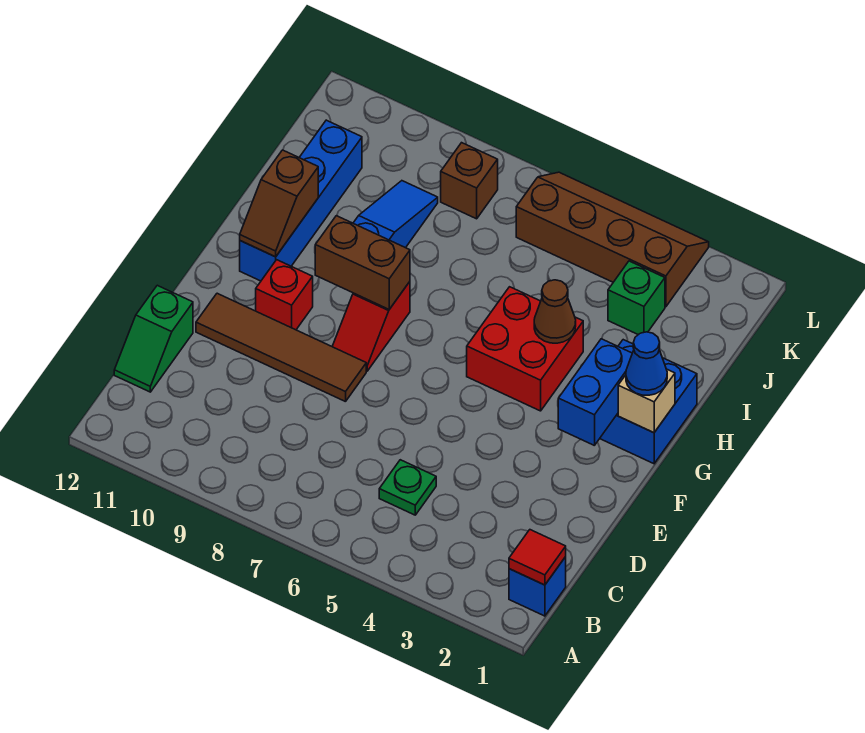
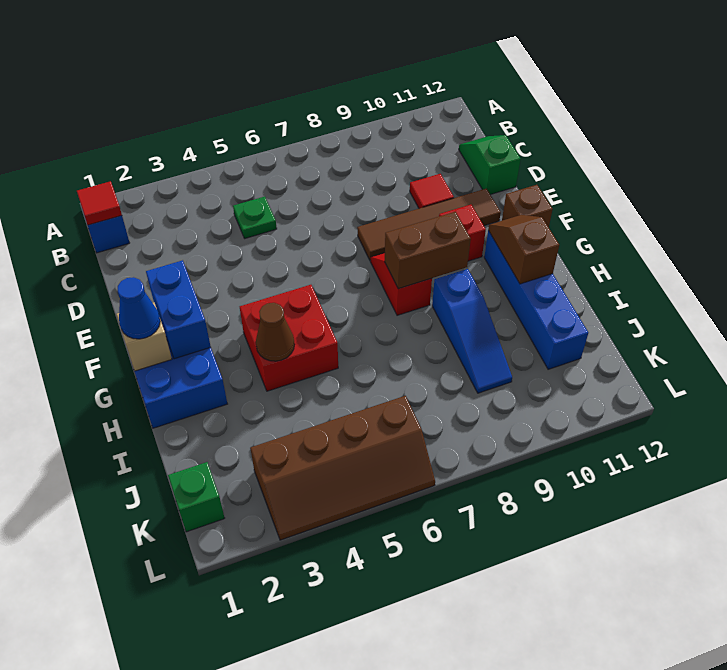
none -> red tile D10 level 1
green brick J3 level 1 -> green brick K1 level 1
brown brick K8 level 1 -> brown brick F12 level 1

